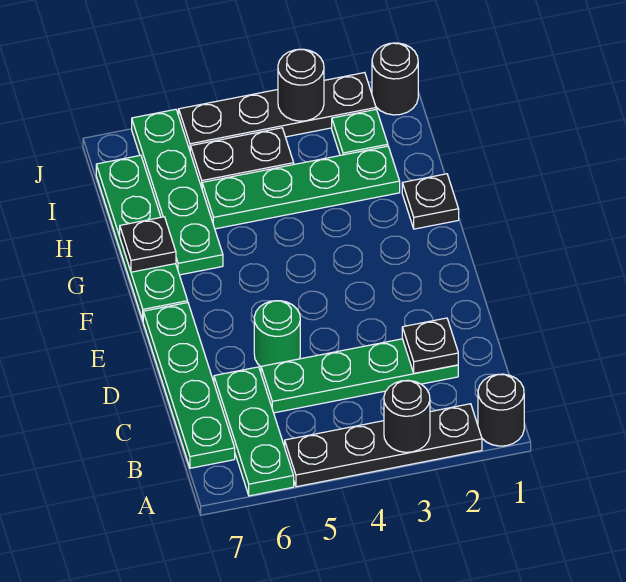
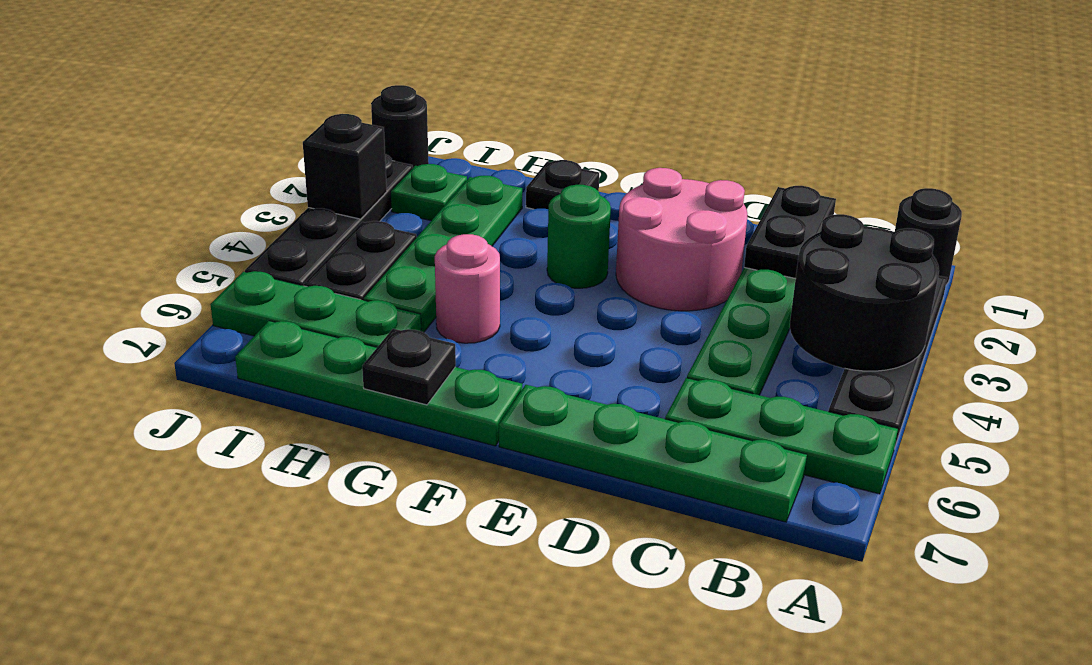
black round brick A3 level 2 -> black round brick A3:B4 level 2
black plate C2 level 2 -> black plate C1:C2 level 2
none -> pink round brick D2:E3 level 1
green round brick D5 level 1 -> green round brick F3 level 1
none -> pink round brick G5 level 1
green plate G6:J6 level 1 -> green plate H6:J6 level 1
black round brick J3 level 2 -> black brick J3 level 2

